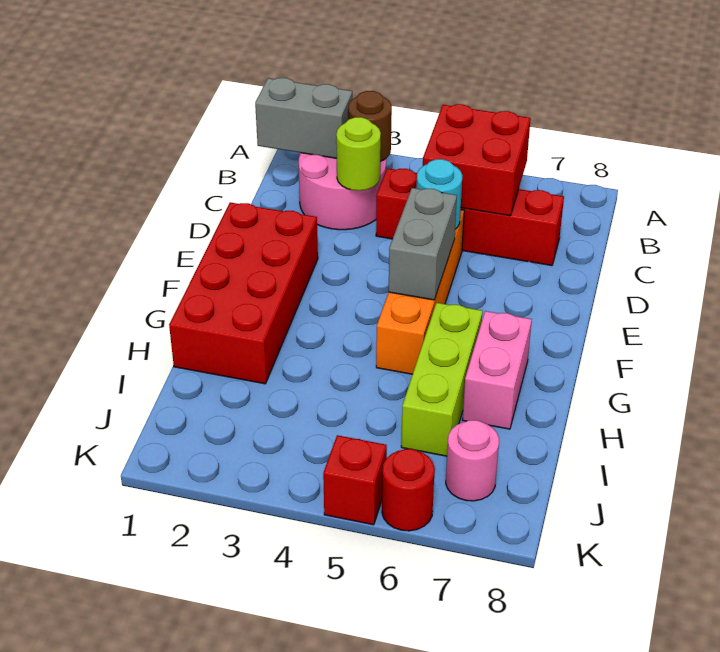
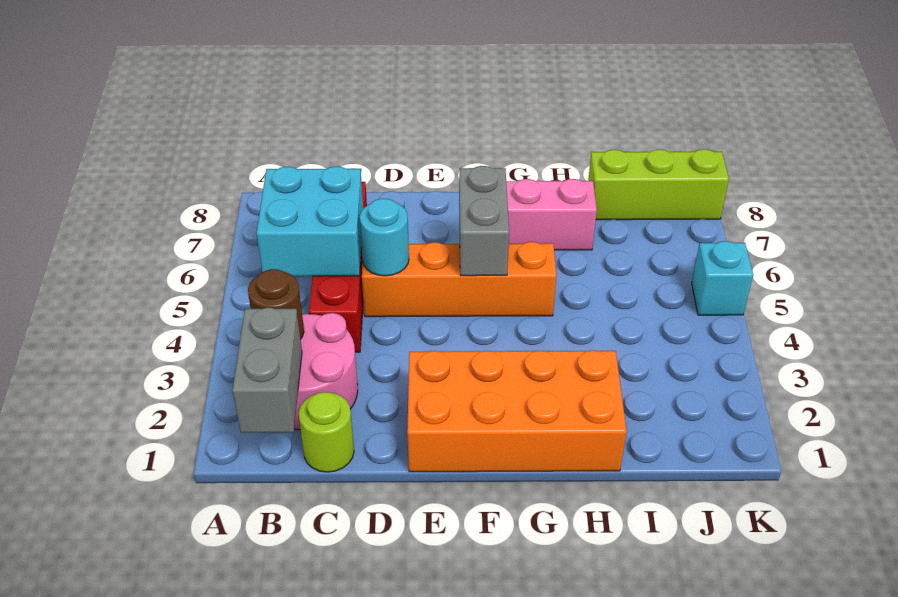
red brick B5:C6 level 2 -> cyan brick B5:C6 level 2
lime round brick C3 level 2 -> lime round brick C1 level 1
red brick E1:H2 level 1 -> orange brick E1:H2 level 1
grey brick E5:F5 level 2 -> grey brick F5:F6 level 2
lime brick G6:I6 level 1 -> lime brick I8:K8 level 1
pink round brick J7 level 1 -> none
red brick K5 level 1 -> cyan brick K5 level 1
red round brick K6 level 1 -> none

